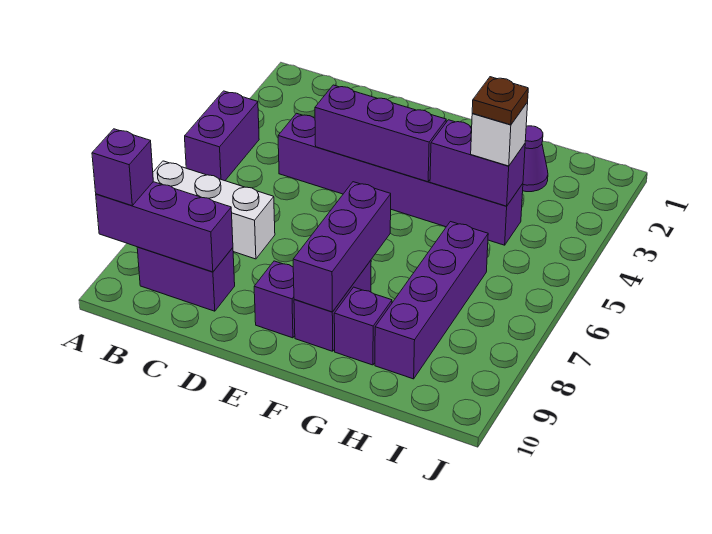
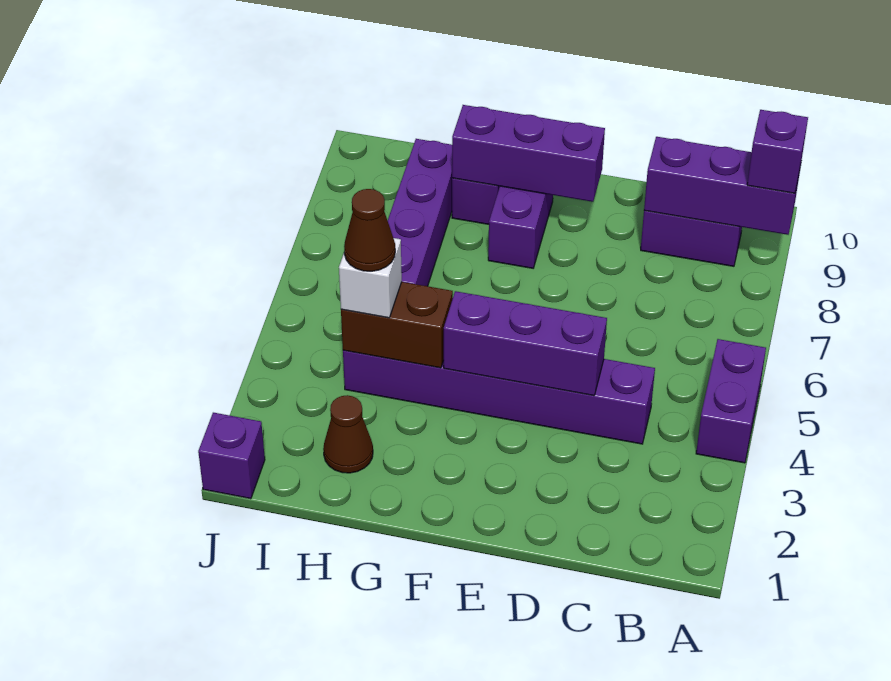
white brick A7:C7 level 1 -> none
purple brick E9 level 1 -> purple brick J1 level 1
purple brick F7:F9 level 2 -> purple brick E9:G9 level 2
purple brick G4:H4 level 2 -> brown brick G4:H4 level 2
purple cone H2 level 1 -> brown cone H2 level 1
brown plate H4 level 4 -> brown cone H4 level 4

